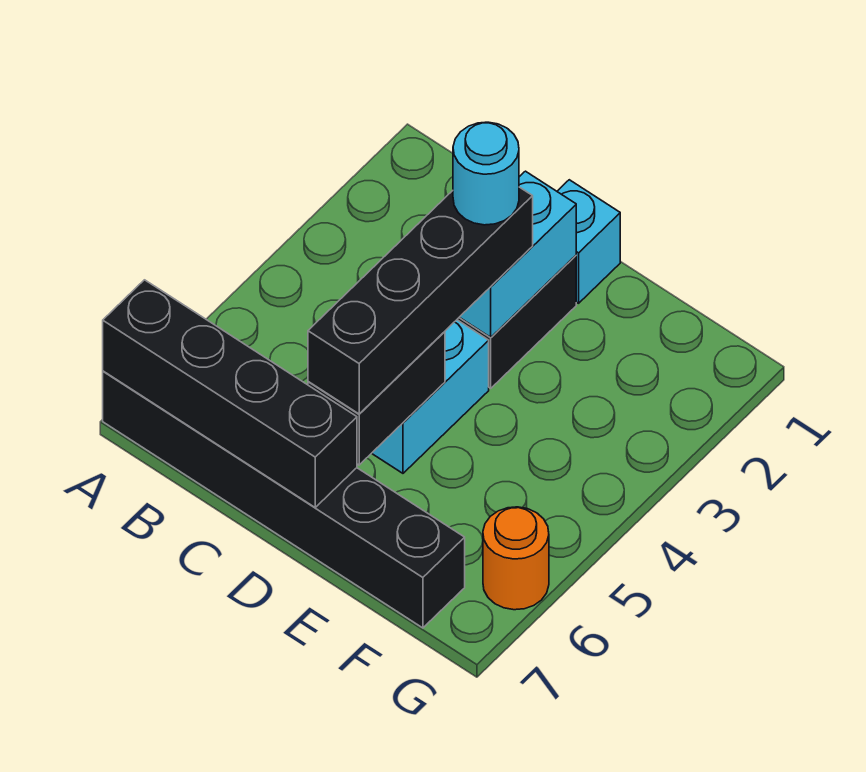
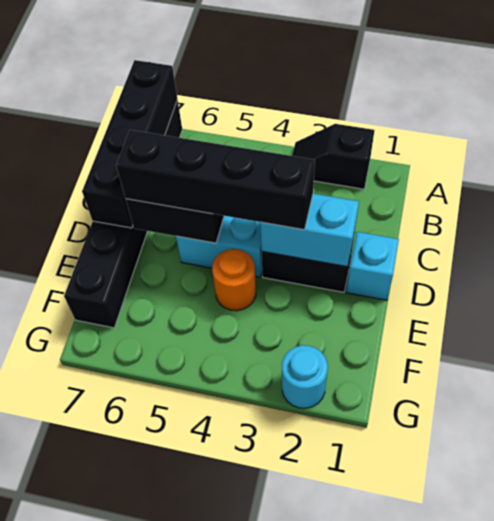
none -> black slope A2:A3 level 1 top 2
cyan round brick D3 level 4 -> cyan round brick G2 level 1
orange round brick G6 level 1 -> orange round brick E4 level 1

